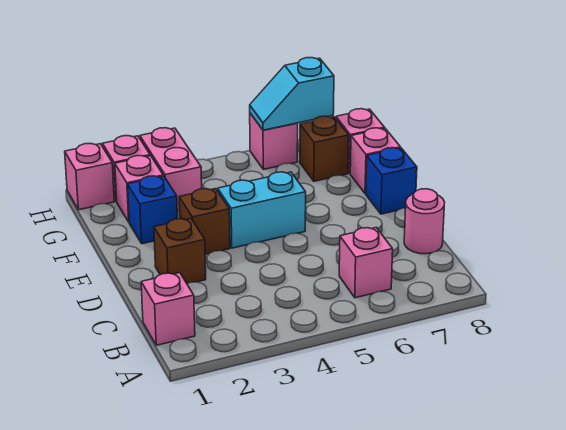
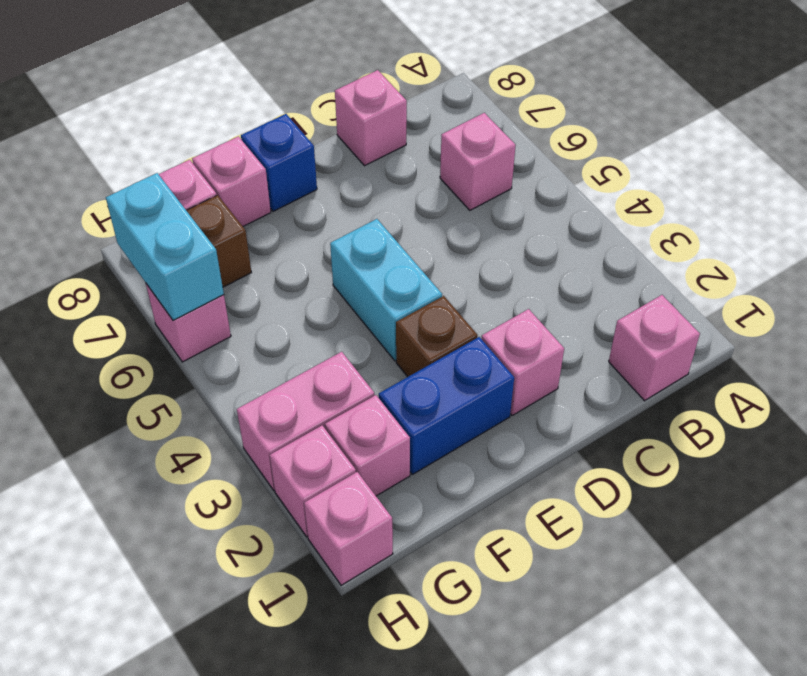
pink round brick C8 level 1 -> pink brick C8 level 1
brown brick D2 level 1 -> pink brick D2 level 1
blue brick F2 level 1 -> blue brick E2:F2 level 1
cyan slope H6:H7 level 2 top 7 -> cyan brick H6:H7 level 2

